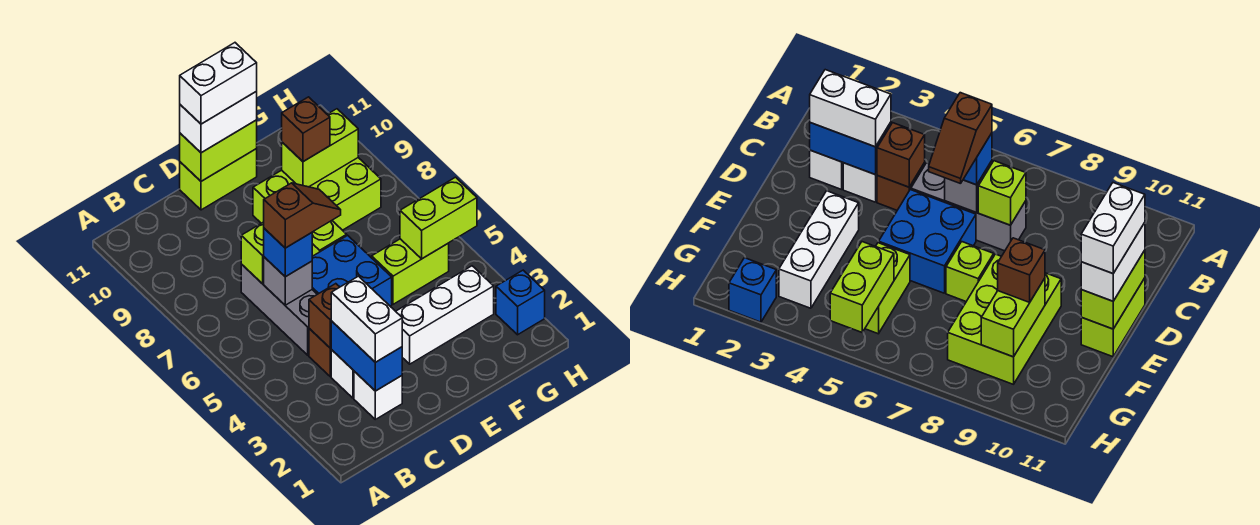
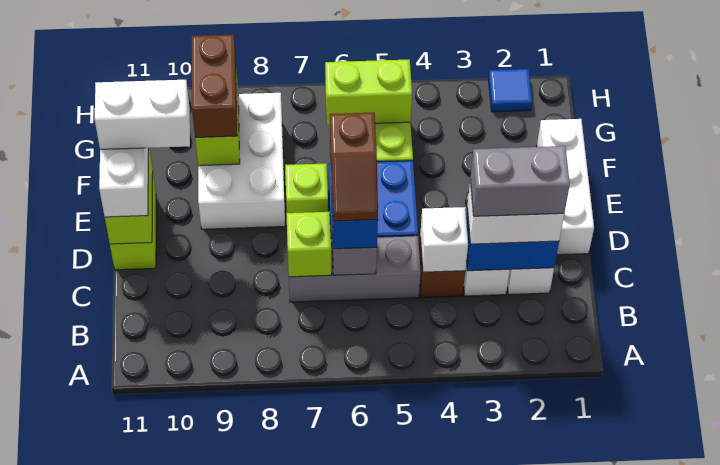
none -> grey brick C2:C3 level 4
brown brick C4 level 2 -> white brick C4 level 2
brown slope C6:D6 level 4 top C -> brown slope C6:D6 level 4 top D
white brick D11:E11 level 4 -> white brick E10:E11 level 4
white brick E3:G3 level 1 -> white brick D1:F1 level 1
lime brick E8:G9 level 1 -> white brick E8:G9 level 1
brown brick F9 level 3 -> brown brick F9:G9 level 3
lime brick G5:H5 level 2 -> lime brick G5:G6 level 2
blue brick H2 level 1 -> blue tile H2 level 1

